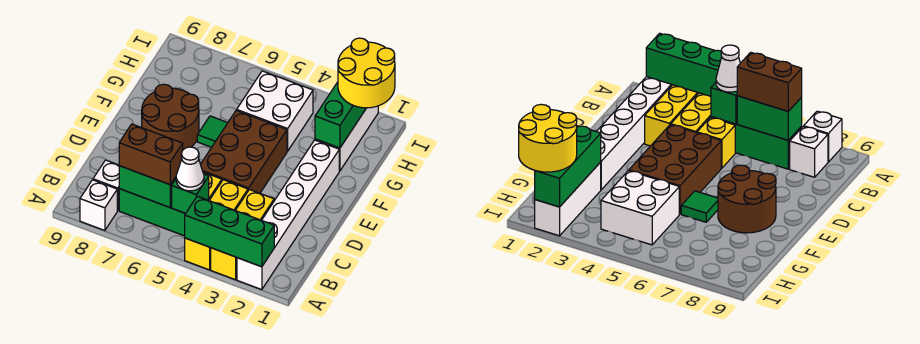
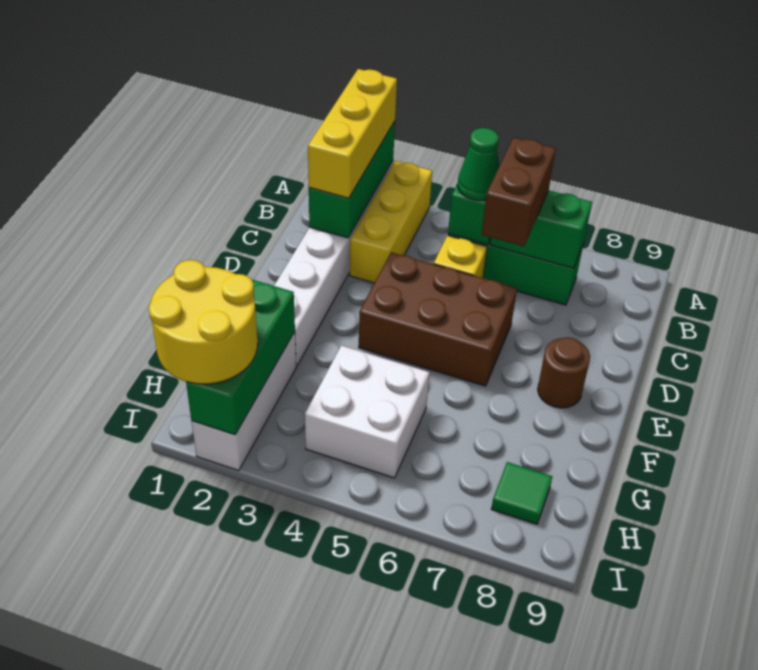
green brick A2:A4 level 2 -> green brick A2:C2 level 2
yellow brick A4:C4 level 1 -> yellow brick A2:C2 level 3
white brick A8 level 1 -> none
white cone B5 level 3 -> green cone B5 level 3
brown brick B6:B7 level 3 -> brown brick B6:C6 level 3
white brick B8 level 1 -> none
brown brick D4:F5 level 1 -> brown brick D4:E6 level 1
brown round brick E7:F8 level 1 -> brown round brick E8 level 1
green tile F6 level 1 -> green tile H8 level 1

